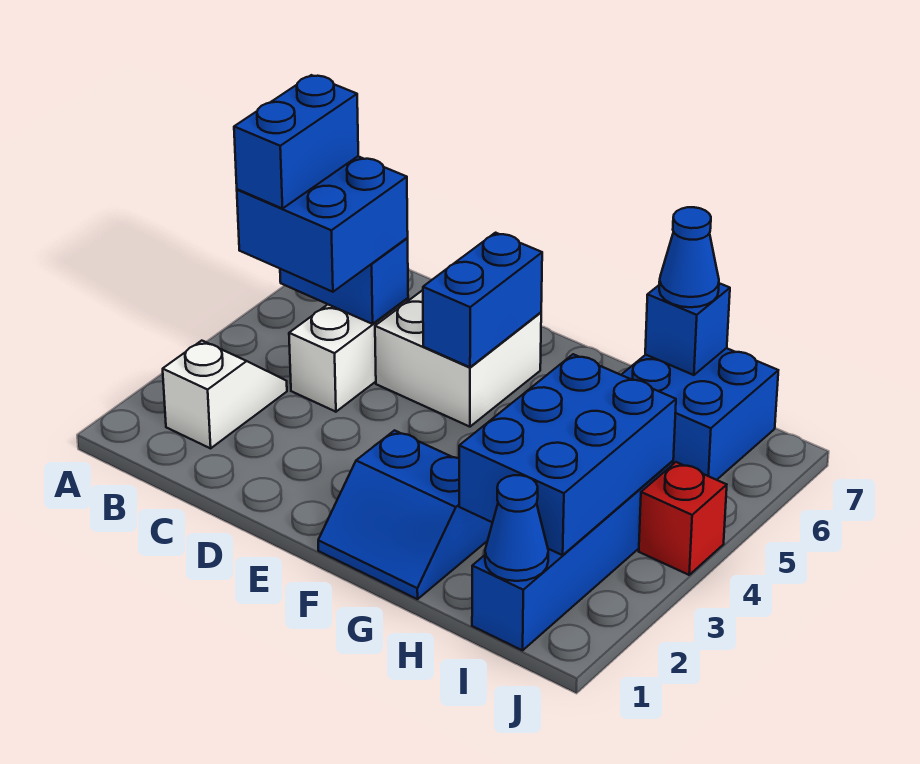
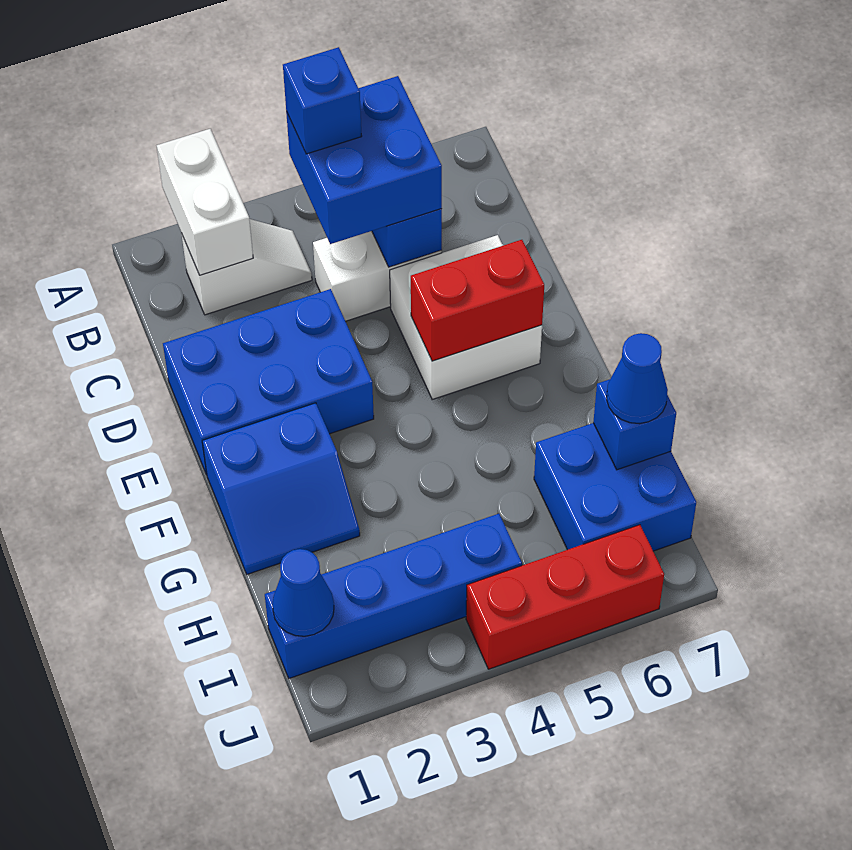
none -> white brick A2:B2 level 2
blue brick B4:B5 level 4 -> blue brick B4 level 4
blue brick E5:E6 level 2 -> red brick E5:E6 level 2
blue slope F1:G2 level 1 top 2 -> blue slope F1:G2 level 1 top F
blue brick H2:I4 level 2 -> blue brick D1:E3 level 1
red brick J4 level 1 -> red brick J4:J6 level 1

